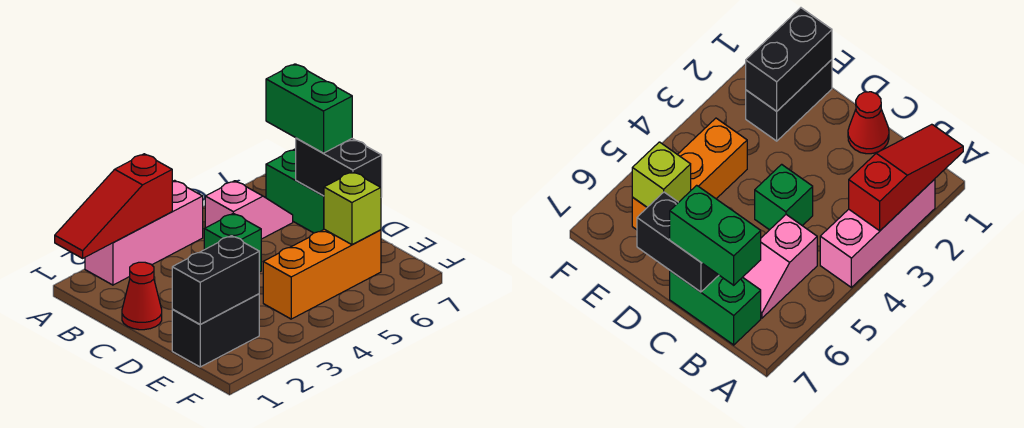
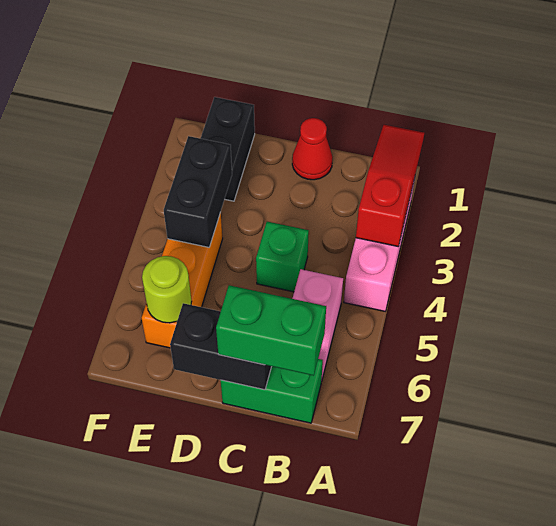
black brick E1:E2 level 2 -> black brick E3:E4 level 2
lime brick E6 level 2 -> lime round brick E6 level 2

